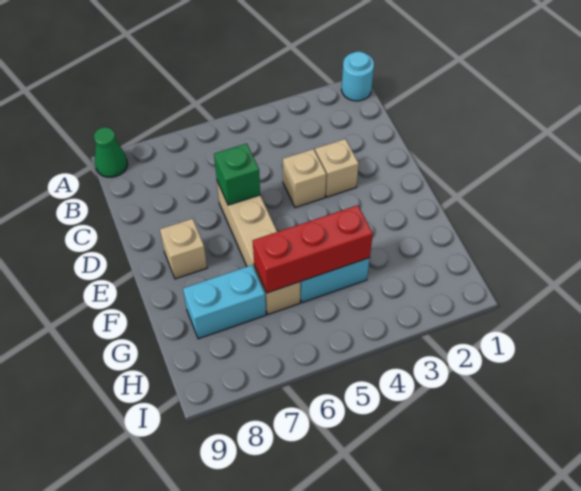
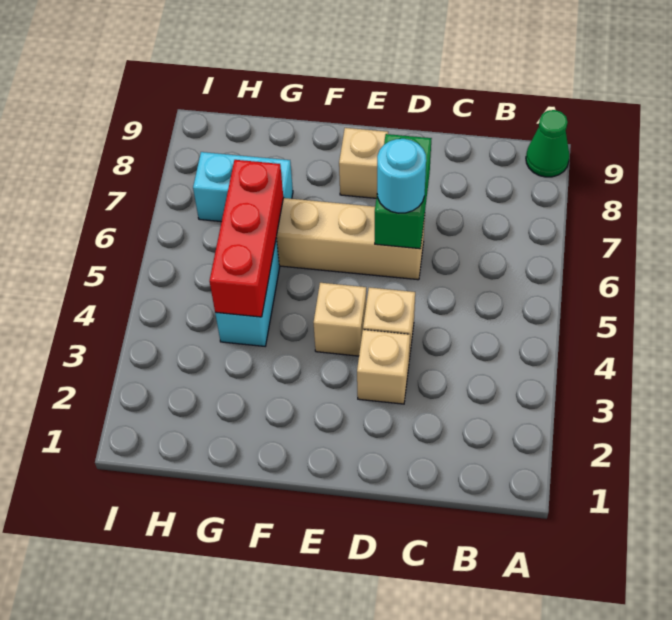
cyan round brick A1 level 1 -> cyan round brick D6 level 3
green brick D6 level 2 -> green brick D6:D7 level 2
none -> tan brick E4 level 1
cyan brick G7:G8 level 1 -> cyan brick G7:H7 level 1

